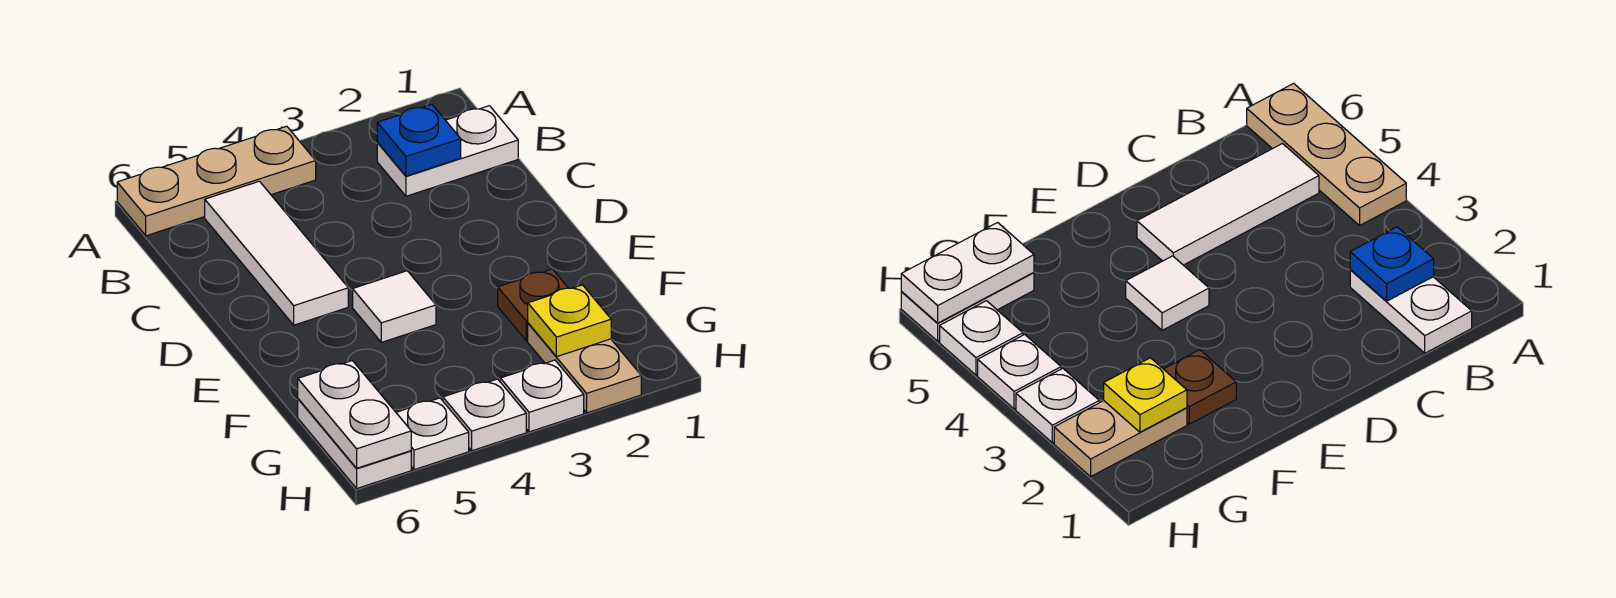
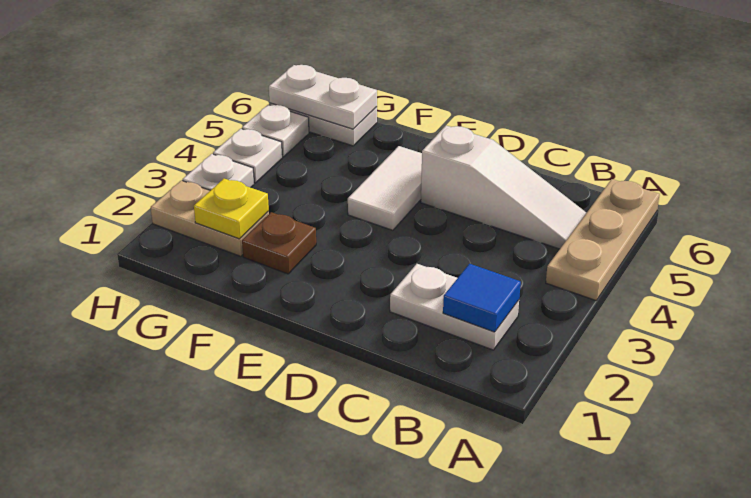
white plate B1:B2 level 1 -> white plate B2:C2 level 1
blue plate B2 level 2 -> blue tile B2 level 2
white tile B5:D5 level 1 -> white slope B5:D5 level 1 top D
white tile E4 level 1 -> white tile E4:E5 level 1

